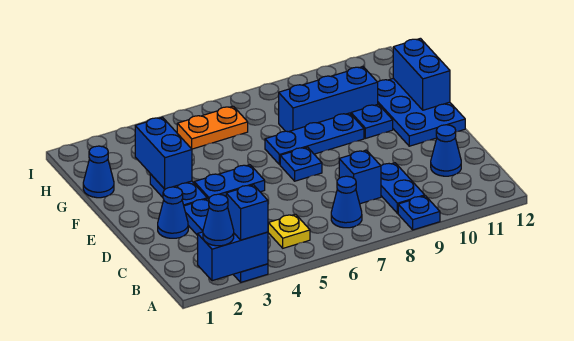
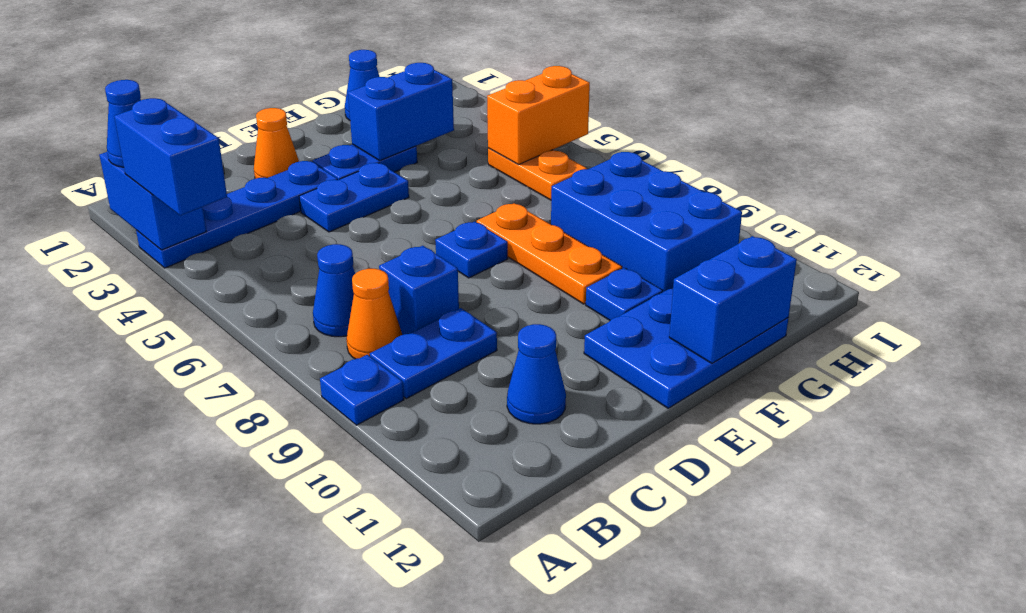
blue brick A3 level 3 -> blue brick A3:A4 level 3
yellow plate B5 level 1 -> none
none -> orange cone B8 level 1
blue cone D2 level 1 -> orange cone D2 level 1
blue plate E4:E5 level 1 -> blue plate D4:E4 level 1
blue plate F7:F9 level 1 -> orange plate F7:F9 level 1
blue brick G8:G10 level 1 -> blue brick G8:H10 level 1
none -> orange brick H5:I5 level 2

